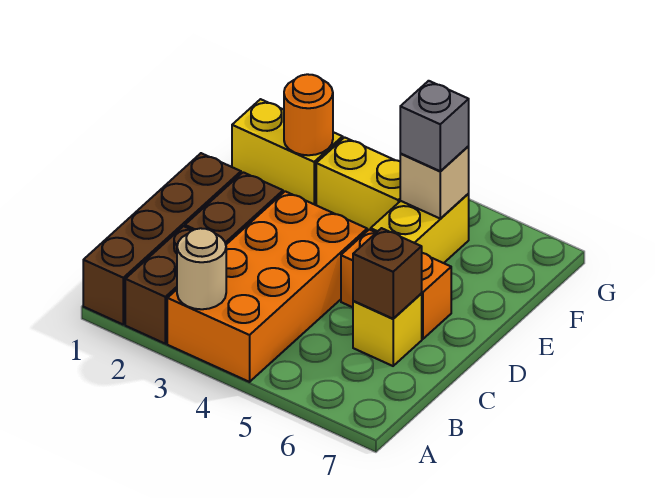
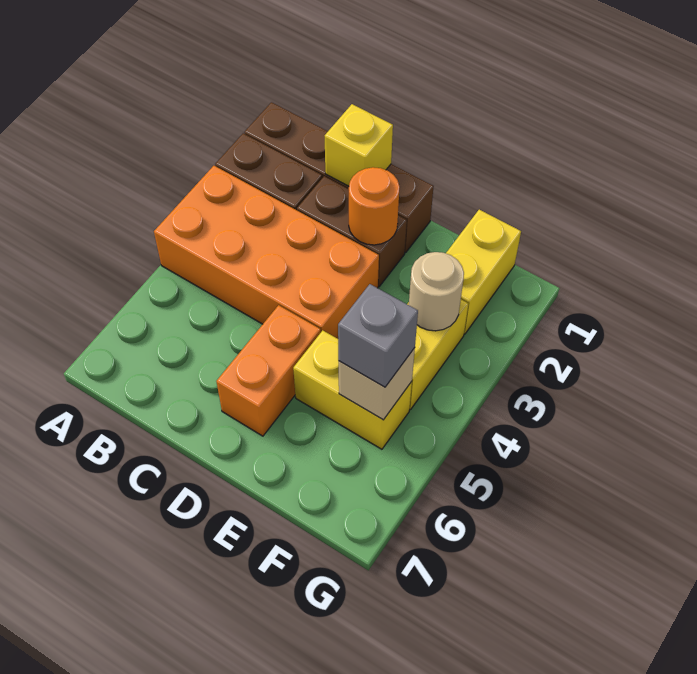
tan round brick A3 level 2 -> tan round brick F3 level 2
yellow brick C6 level 1 -> yellow brick C1 level 2
brown brick C6 level 2 -> none
orange round brick F2 level 2 -> orange round brick D2 level 2

